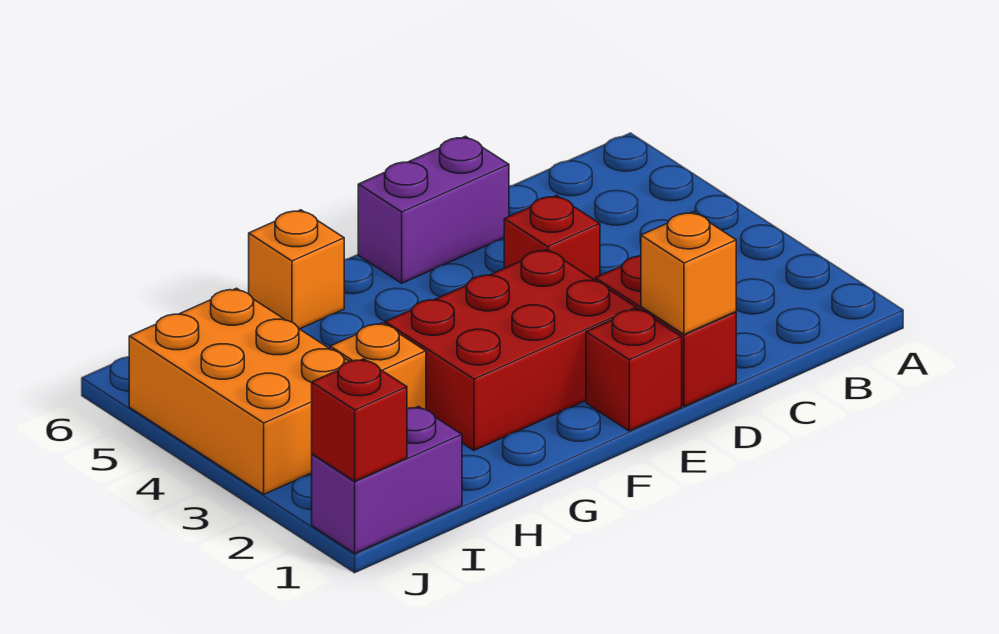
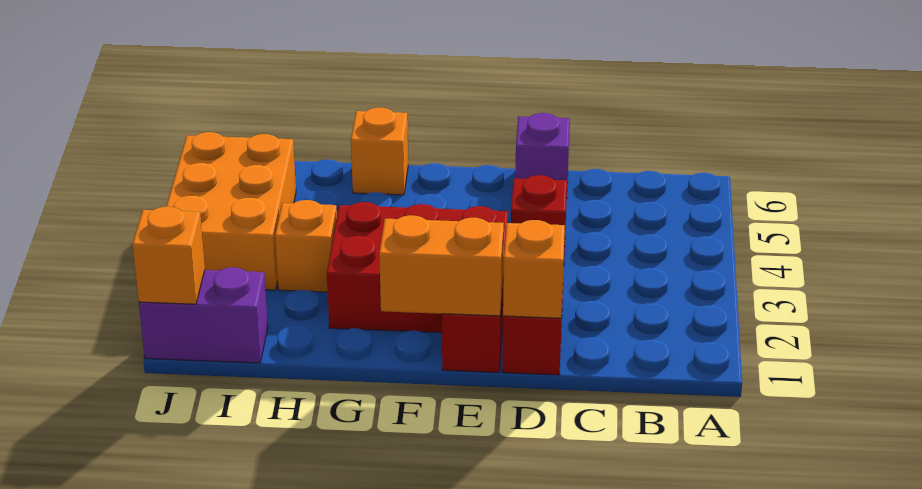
purple brick D6:E6 level 1 -> purple brick D6 level 1
none -> orange brick E1:F1 level 2
red brick J1 level 2 -> orange brick J1 level 2

